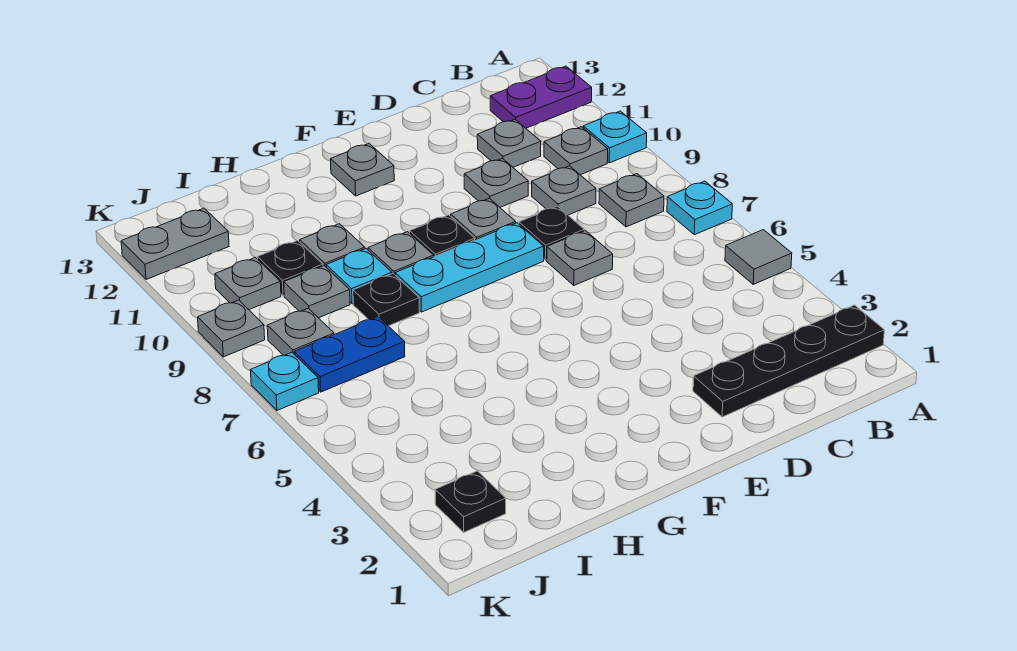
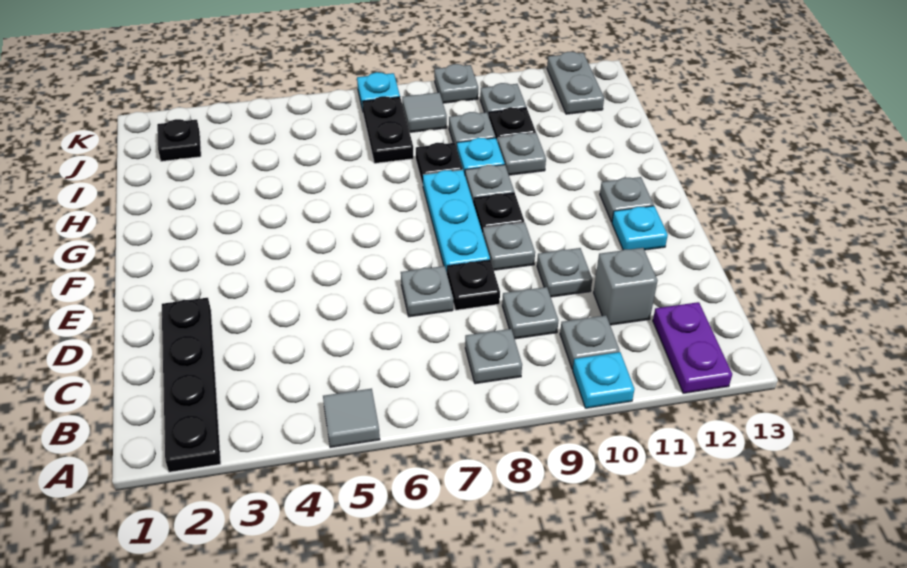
cyan plate A7 level 1 -> cyan plate E12 level 1
grey plate C11 level 1 -> grey brick C11 level 1
blue plate I7:J7 level 1 -> black plate I7:J7 level 1
grey plate J8 level 1 -> grey tile J8 level 1

